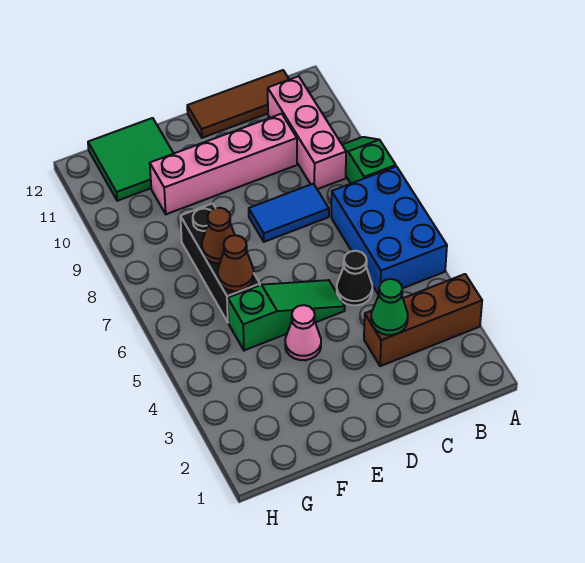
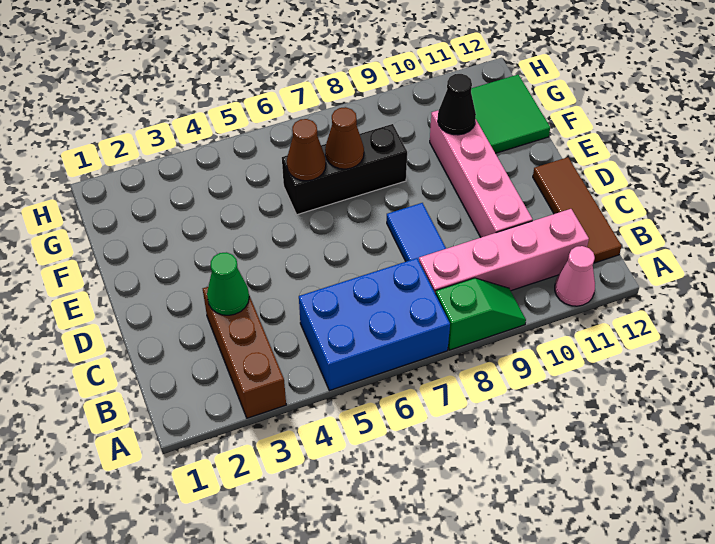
pink brick B9:B11 level 1 -> pink brick B8:B11 level 1
black cone C5 level 1 -> black cone F10 level 2
green slope D5:F5 level 1 top F -> none
pink cone E4 level 1 -> pink cone A11 level 1

